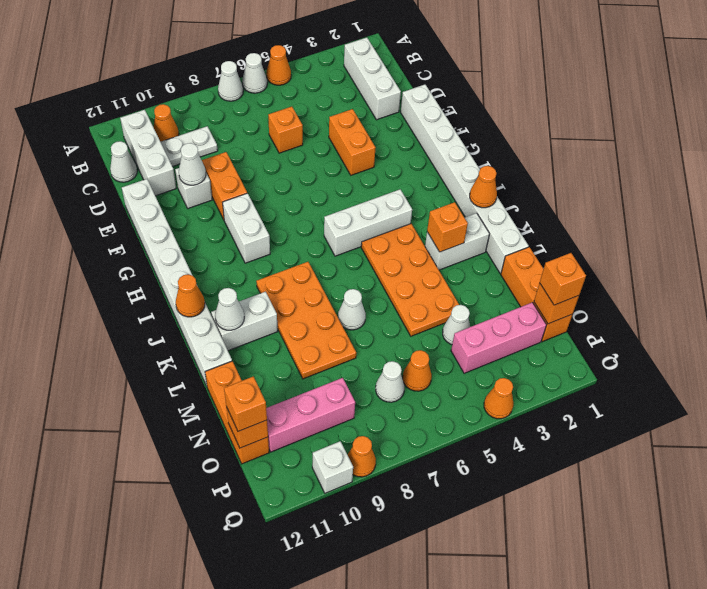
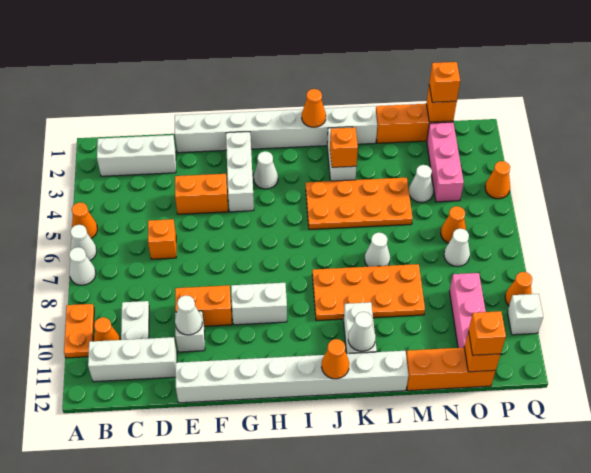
none -> orange plate A9:A10 level 1
white cone C12 level 1 -> white cone H3 level 1
white brick I4:I6 level 1 -> white brick G2:G4 level 1

